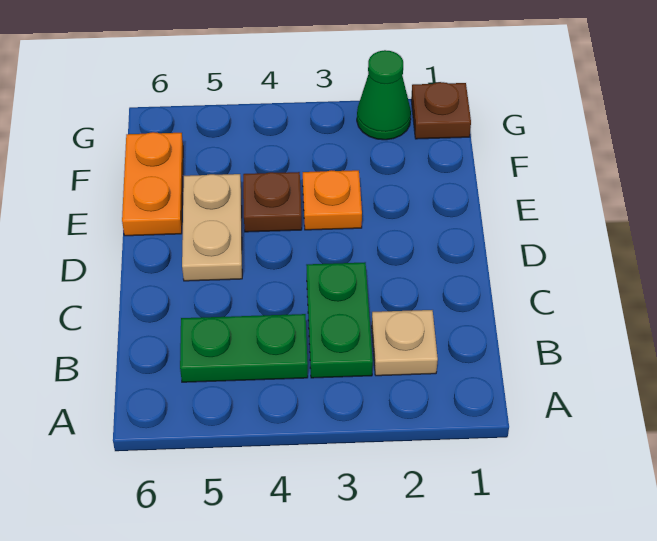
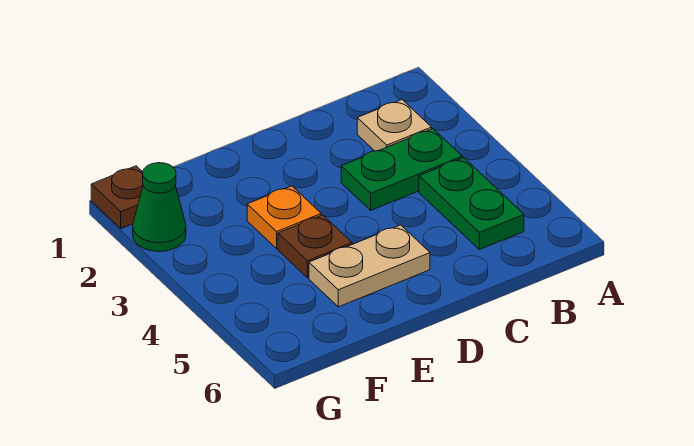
orange plate E6:F6 level 1 -> none

